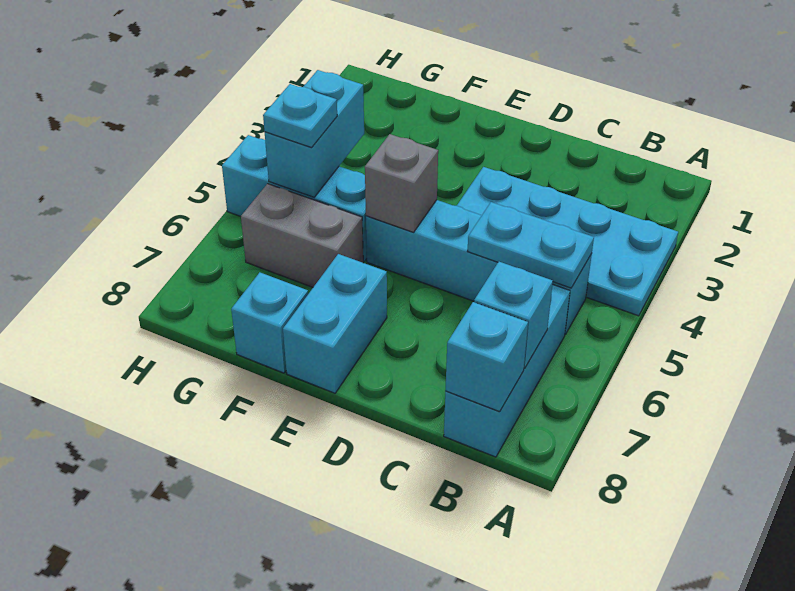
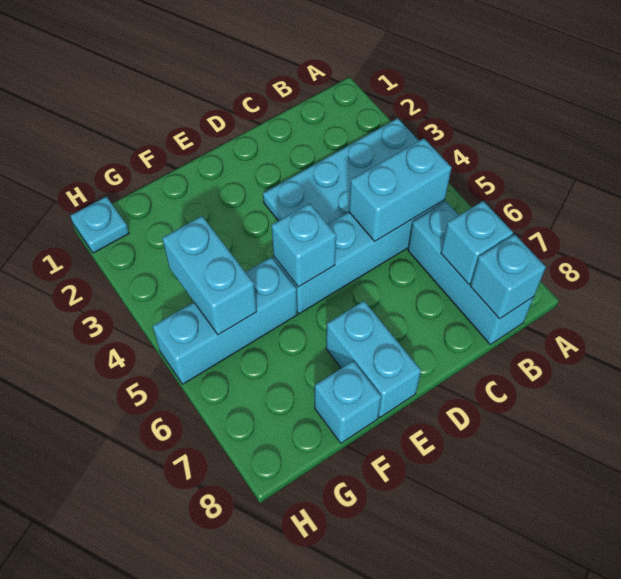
cyan plate B5:C5 level 2 -> cyan brick B5:C5 level 2
grey brick E5 level 2 -> cyan brick E5 level 2
grey brick F6:G6 level 1 -> none
cyan plate G5 level 3 -> cyan plate H1 level 1

